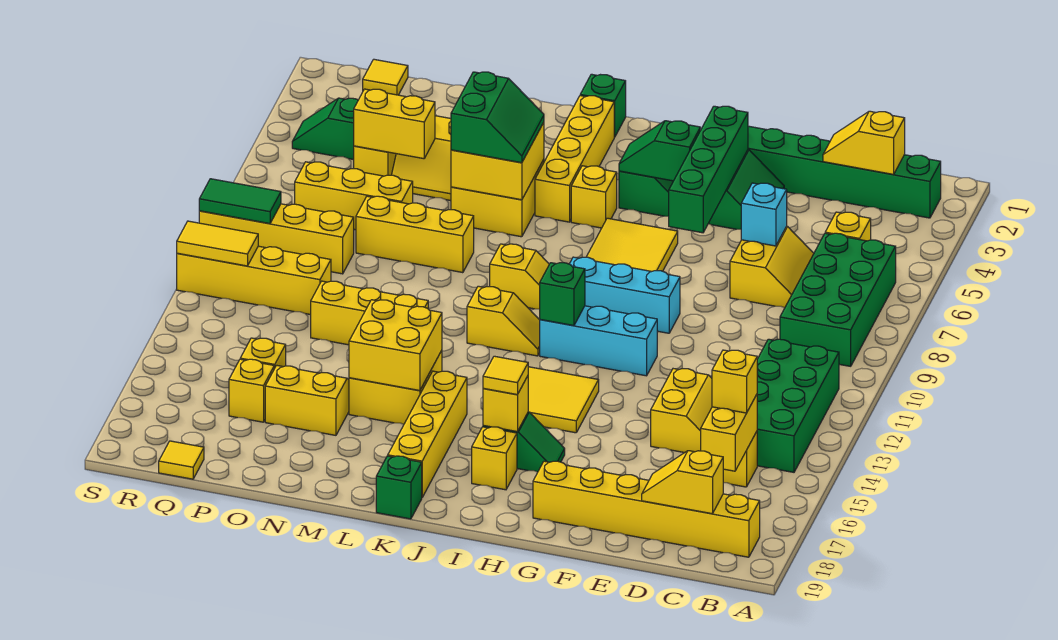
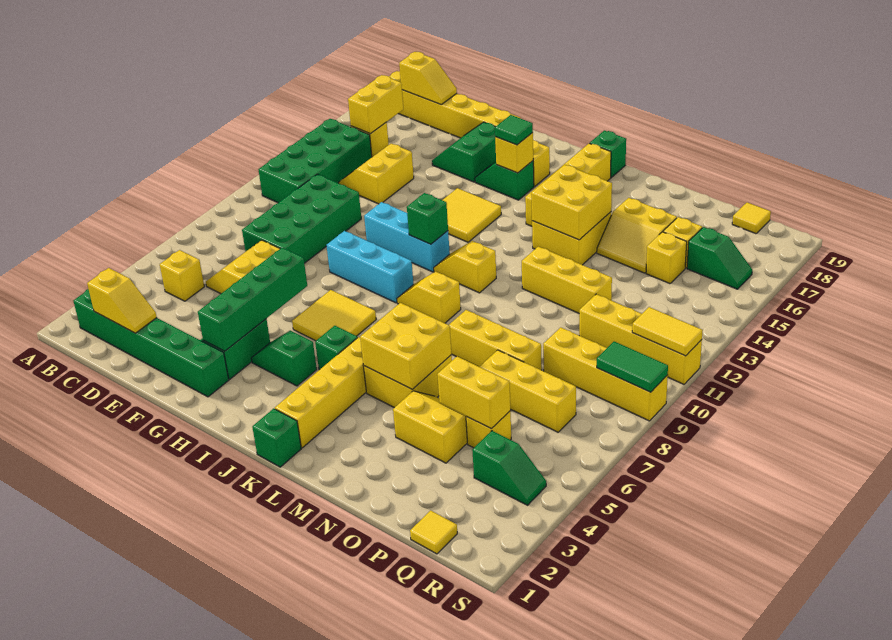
green brick B6:C9 level 1 -> green brick D8:E11 level 1
yellow brick C15 level 3 -> none
cyan brick E6 level 2 -> none
green slope H4:I4 level 2 top H -> green slope Q16:R16 level 1 top Q
yellow tile I16 level 3 -> green tile I16 level 3
yellow brick J5 level 1 -> green brick J5 level 1
green slope L5:M6 level 3 top M -> green slope F16:G17 level 1 top G

